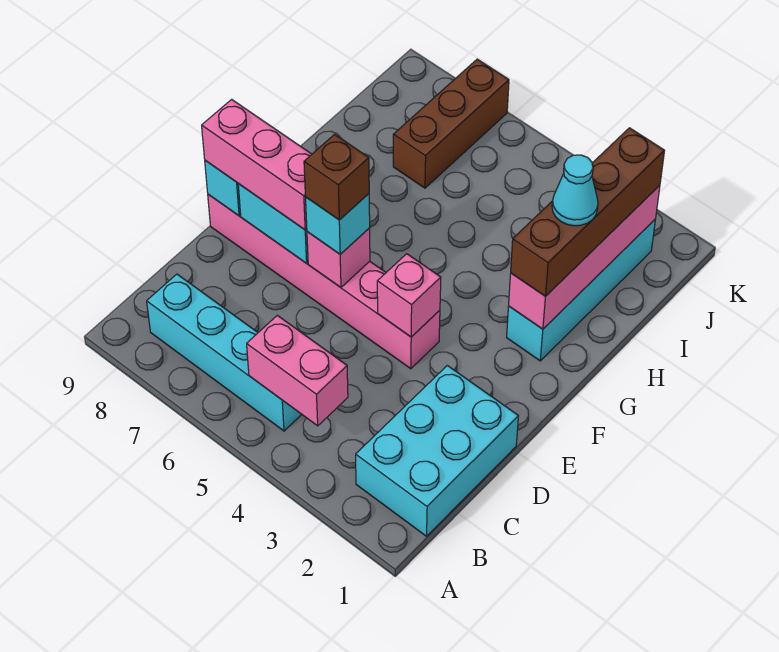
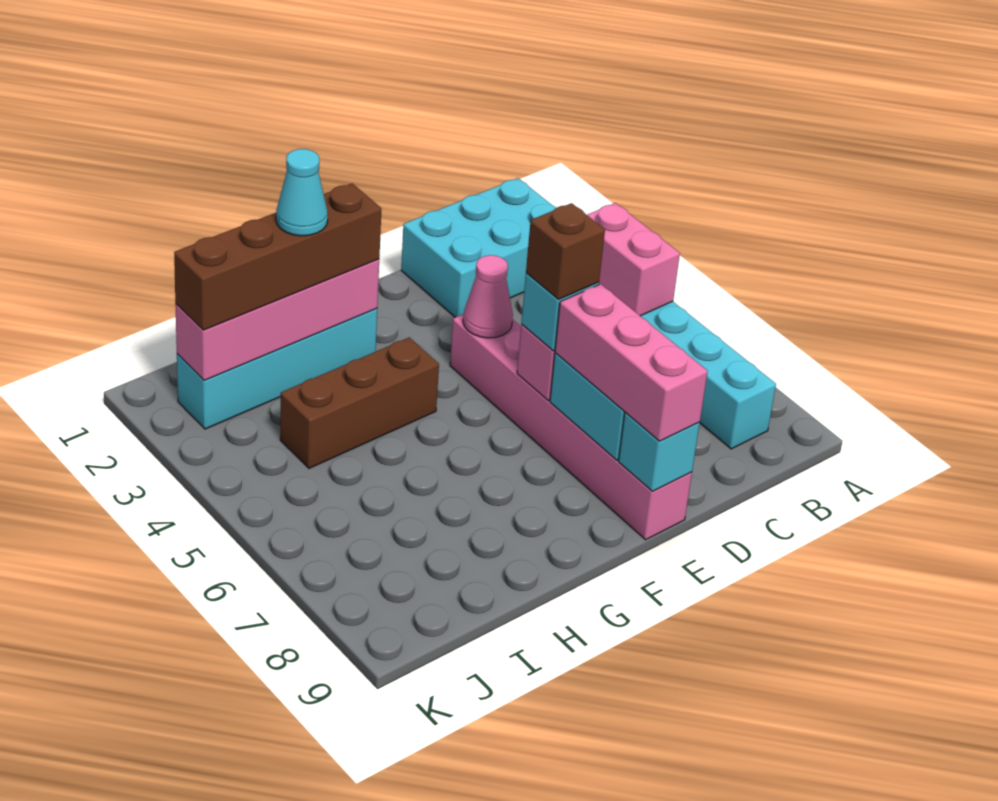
pink brick E4 level 2 -> pink cone E4 level 2
brown brick I7:K7 level 1 -> brown brick G4:I4 level 1

